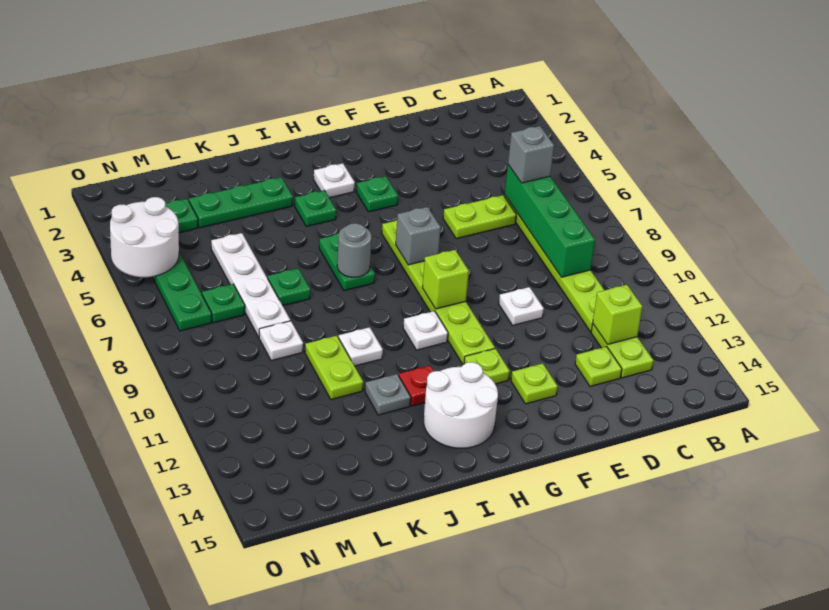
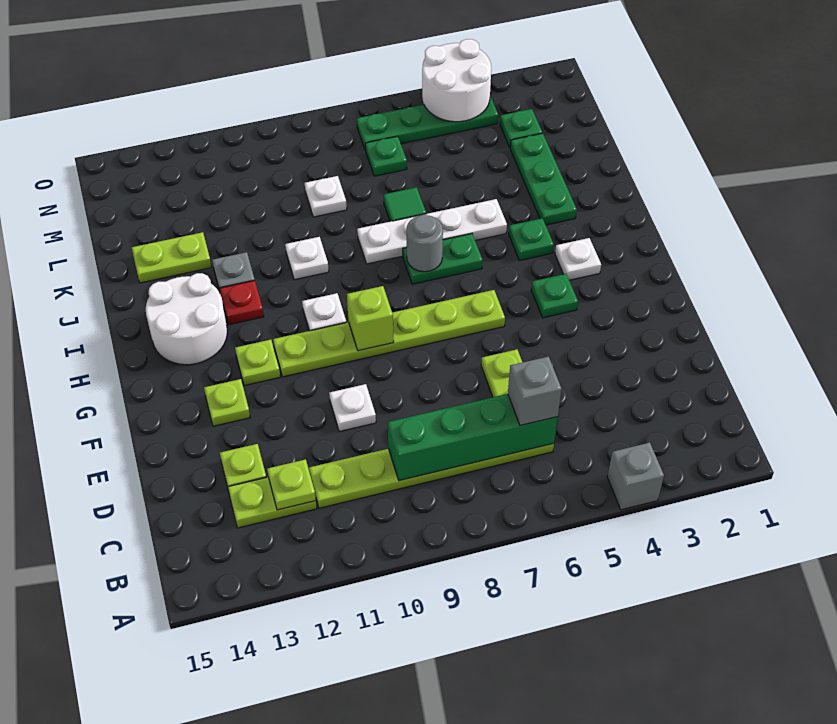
lime brick C12 level 2 -> lime plate C12 level 2
grey brick G7 level 2 -> grey brick A4 level 1
green plate K7 level 1 -> green tile K7 level 1
lime plate K10:K11 level 1 -> lime plate K13:K14 level 1
white plate L5:L8 level 1 -> white plate J5:J8 level 1

